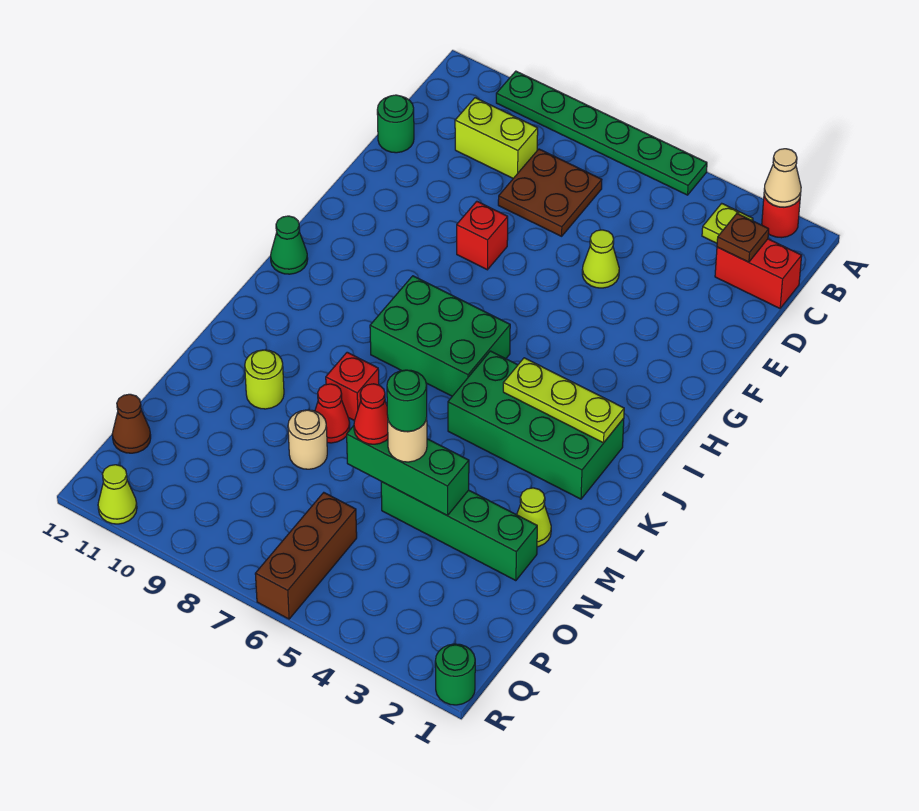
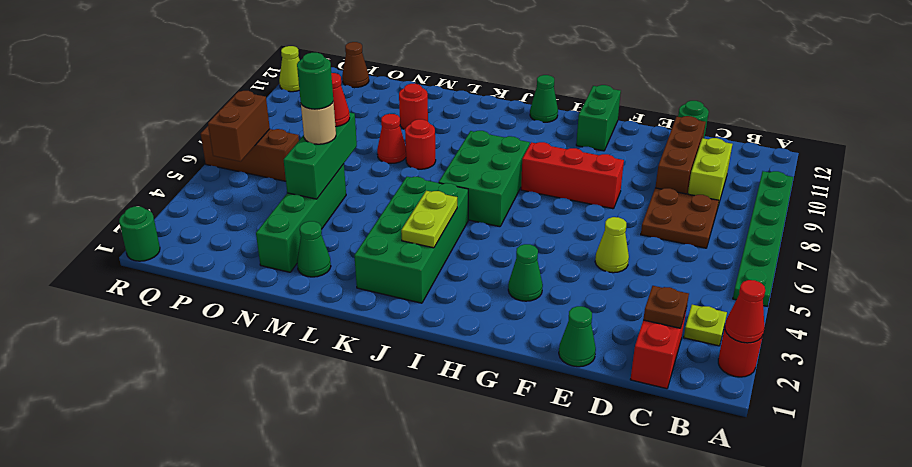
tan cone A2 level 2 -> red cone A2 level 2
none -> brown brick D9:D11 level 1
none -> green cone E1 level 1
red brick F8 level 1 -> red brick F8:H8 level 1
none -> green cone G3 level 1
none -> green brick G11:G12 level 1
lime plate J2:J4 level 2 -> lime plate J3:J4 level 2
red brick L8 level 1 -> red round brick L8 level 1
lime cone M2 level 1 -> green cone M2 level 1
lime round brick M10 level 1 -> red round brick M10 level 1
tan round brick N8 level 1 -> none
none -> brown brick Q5:Q6 level 2

